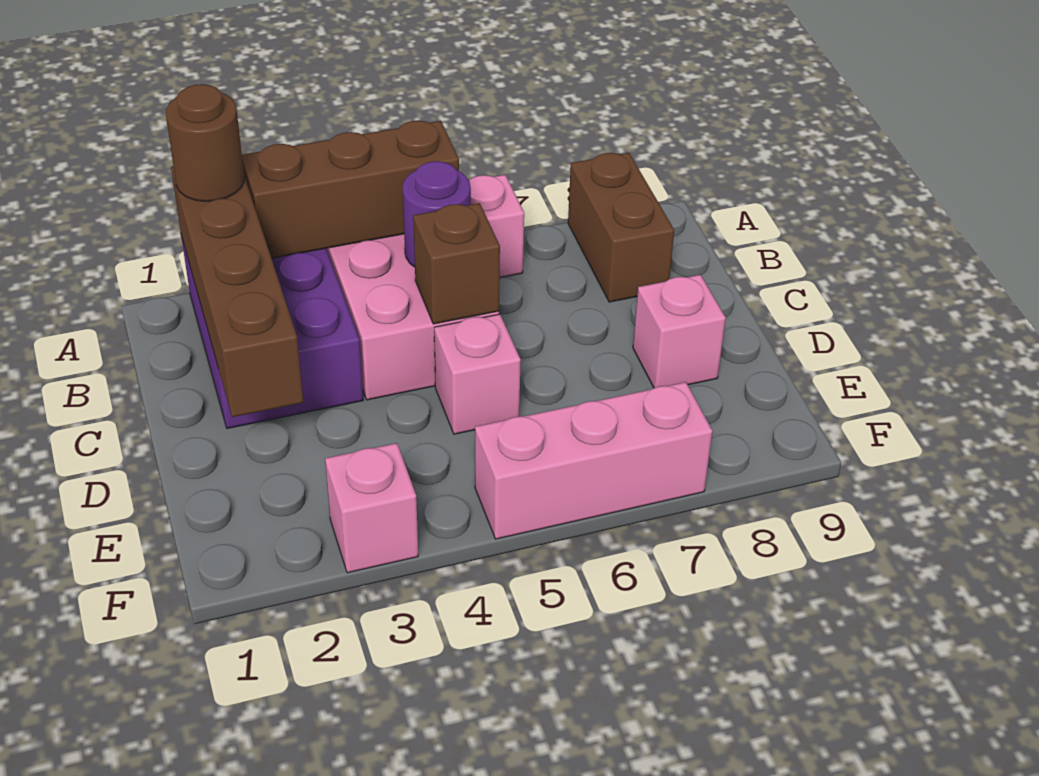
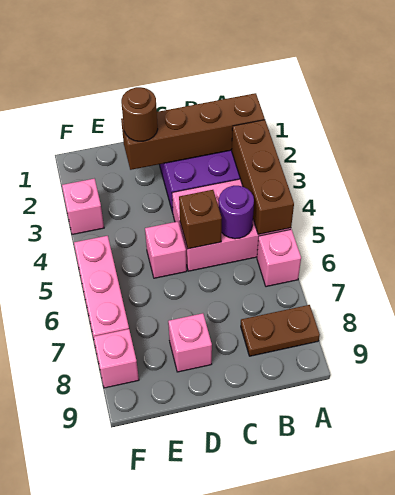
brown round brick A2 level 3 -> brown round brick D2 level 3
brown brick A8:B8 level 1 -> brown plate A8:B8 level 1
none -> pink brick F8 level 1

